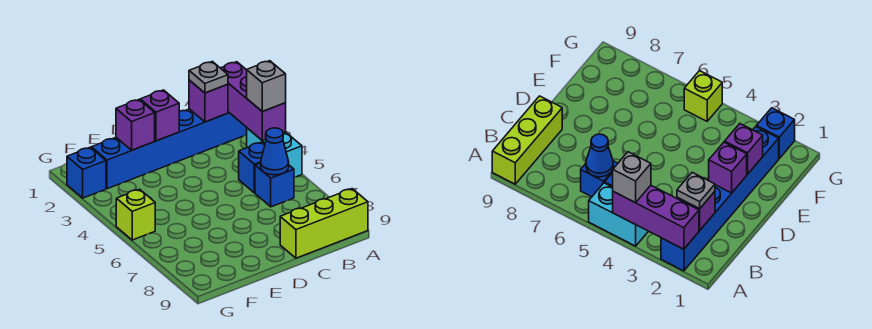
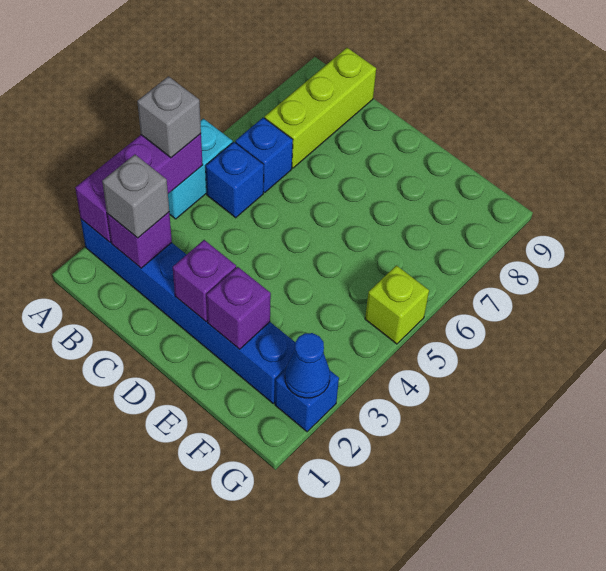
lime brick A9:C9 level 1 -> lime brick B7:B9 level 1
grey plate B2 level 3 -> grey brick B2 level 3
blue cone B6 level 2 -> blue cone G2 level 2

